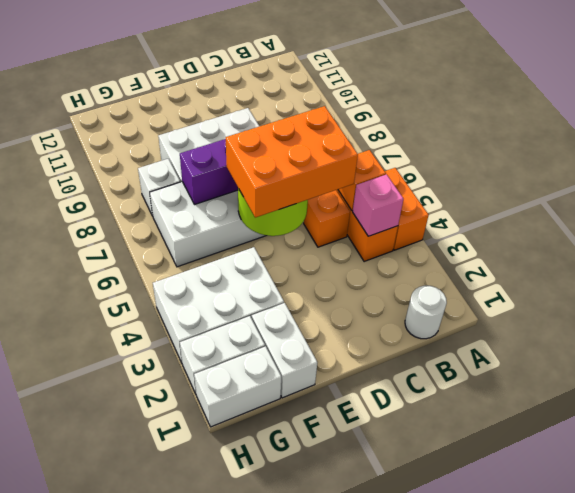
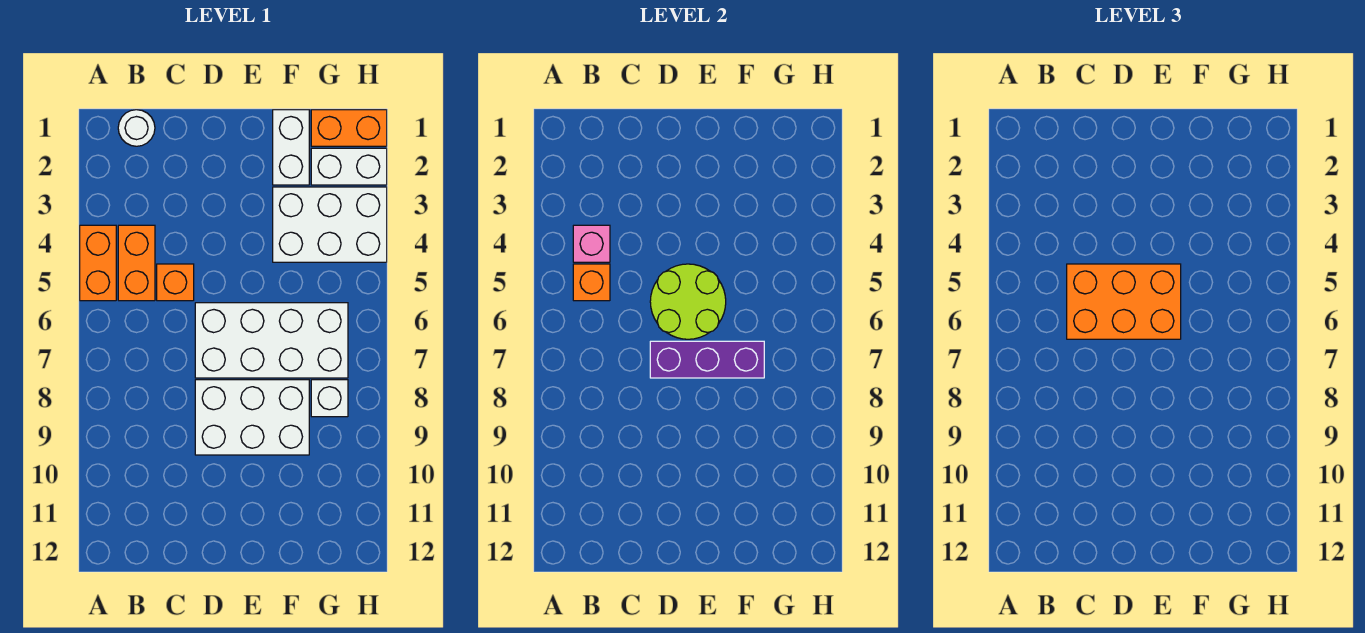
white brick G1:H1 level 1 -> orange brick G1:H1 level 1

